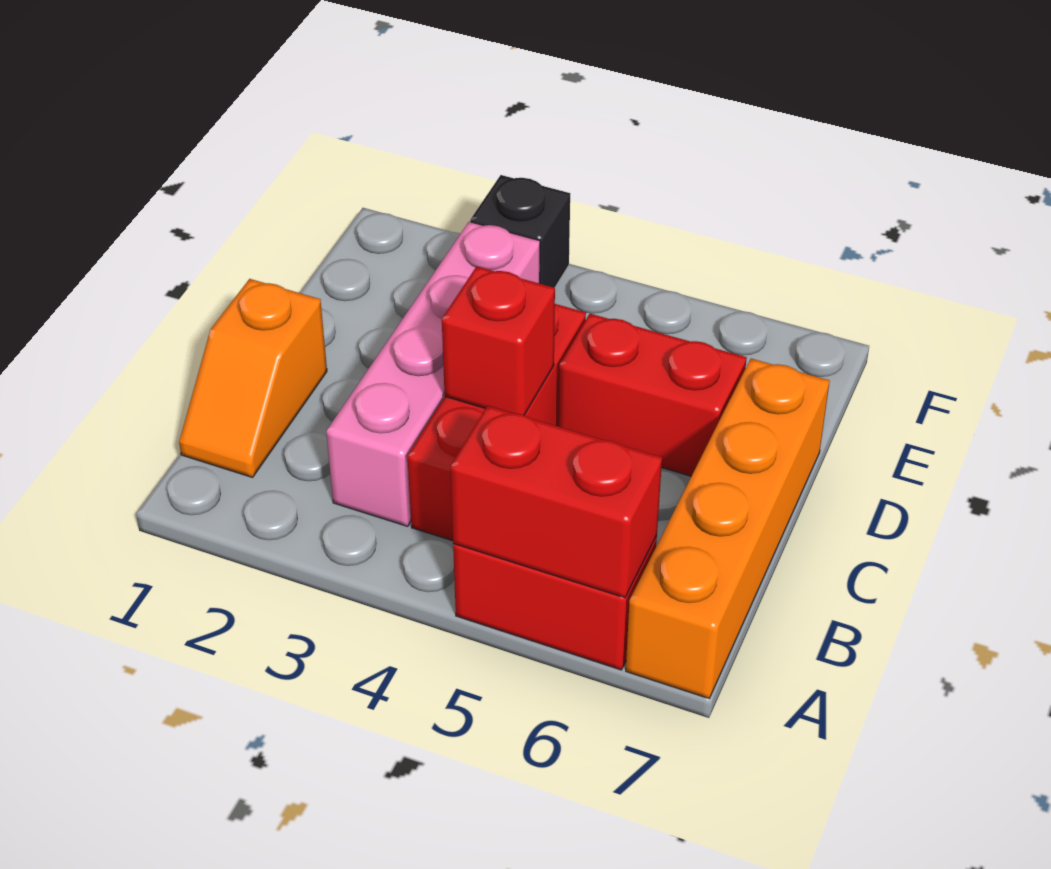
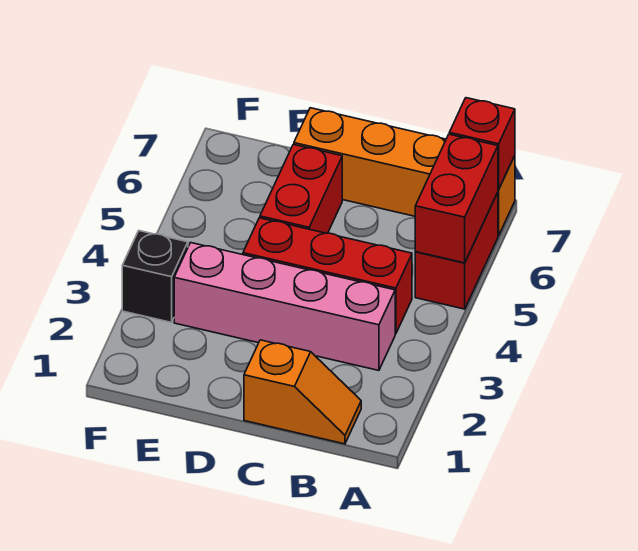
red brick C4 level 2 -> red brick A7 level 2

